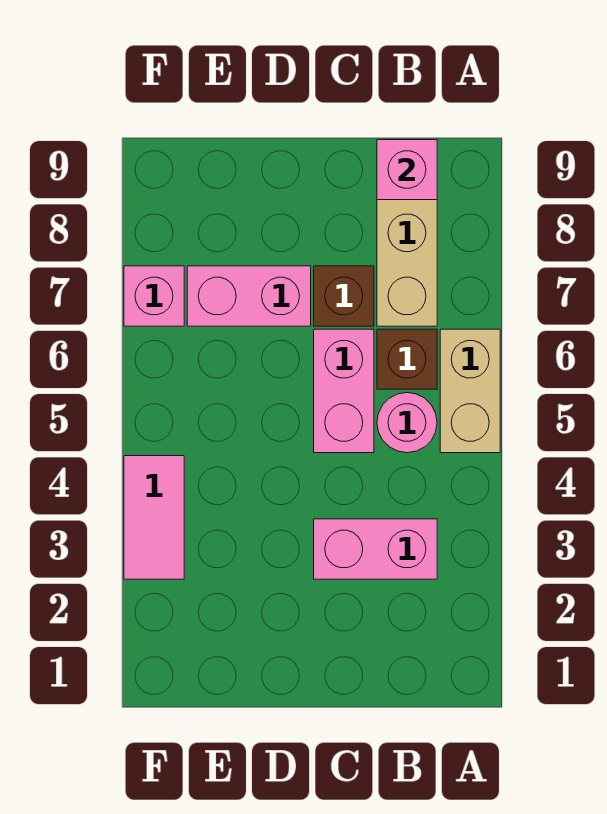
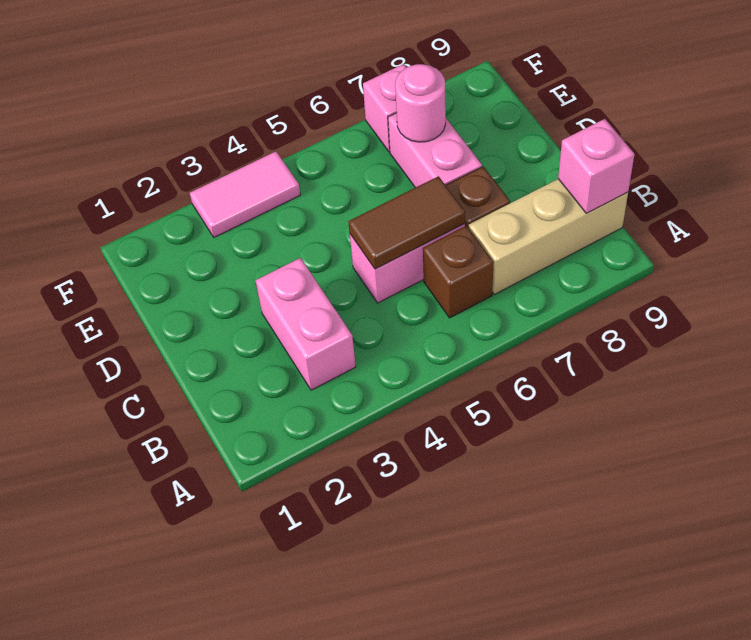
tan brick A5:A6 level 1 -> none
pink round brick B5 level 1 -> pink round brick E7 level 2
none -> brown tile C5:C6 level 2

